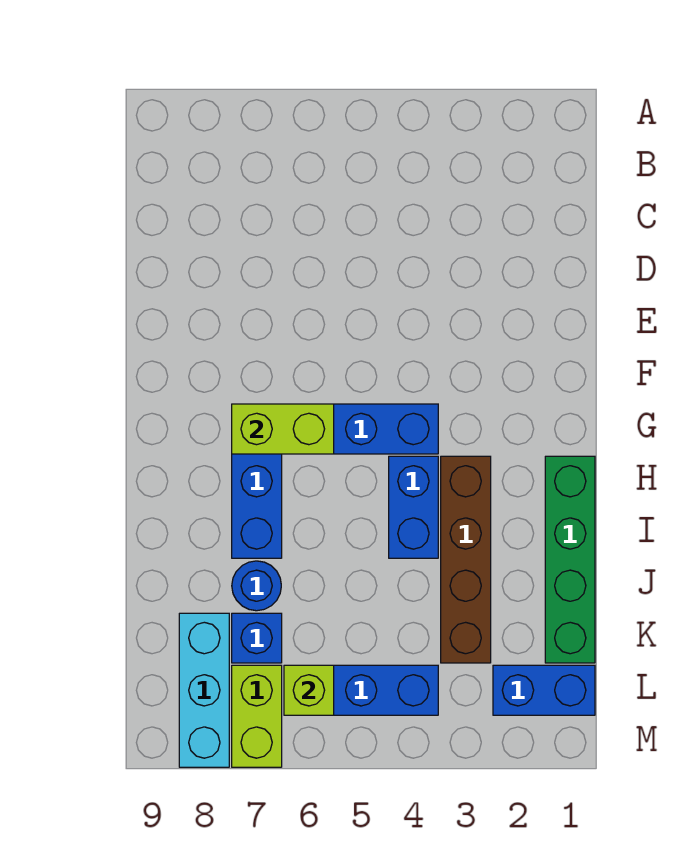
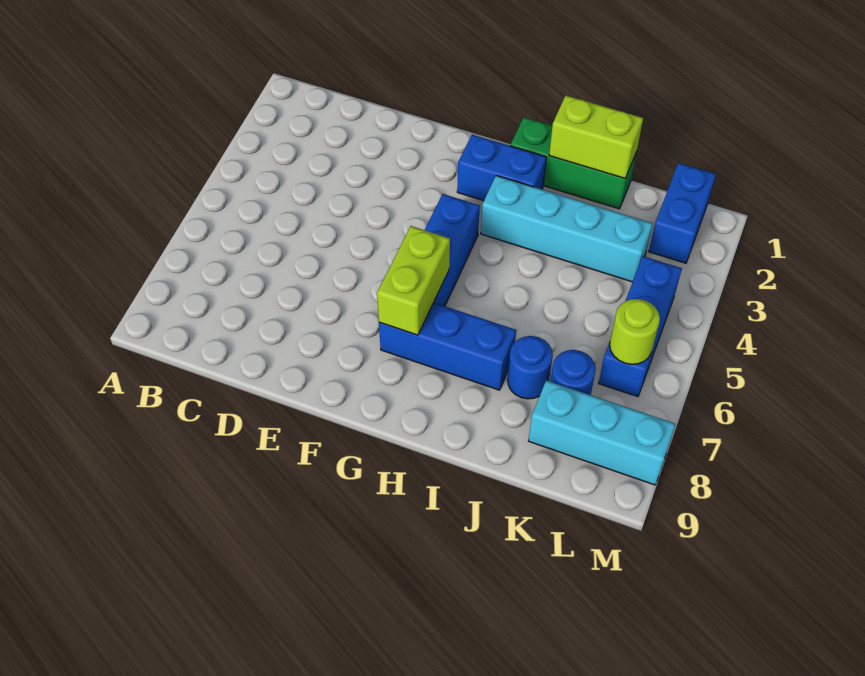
green brick H1:K1 level 1 -> green brick H1:J1 level 1
brown brick H3:K3 level 1 -> cyan brick H3:K3 level 1
blue brick H4:I4 level 1 -> blue brick G2:H2 level 1
blue brick K7 level 1 -> blue round brick K7 level 1
lime brick L6 level 2 -> lime round brick L6 level 2
lime brick L7:M7 level 1 -> lime brick I1:J1 level 2

